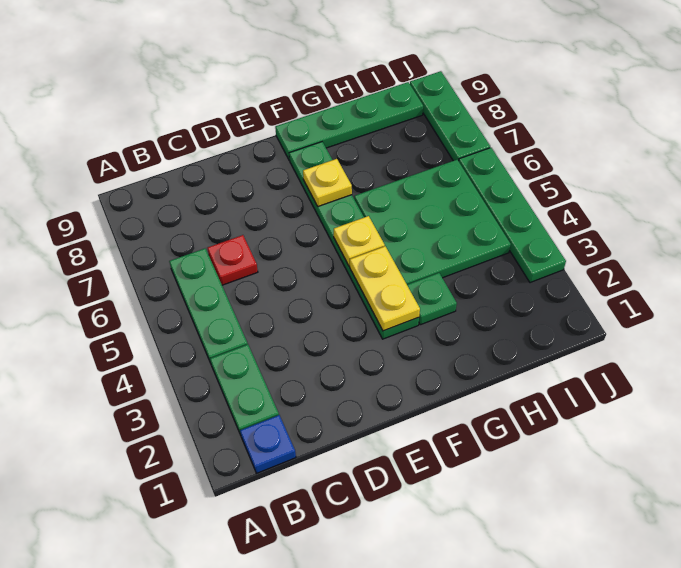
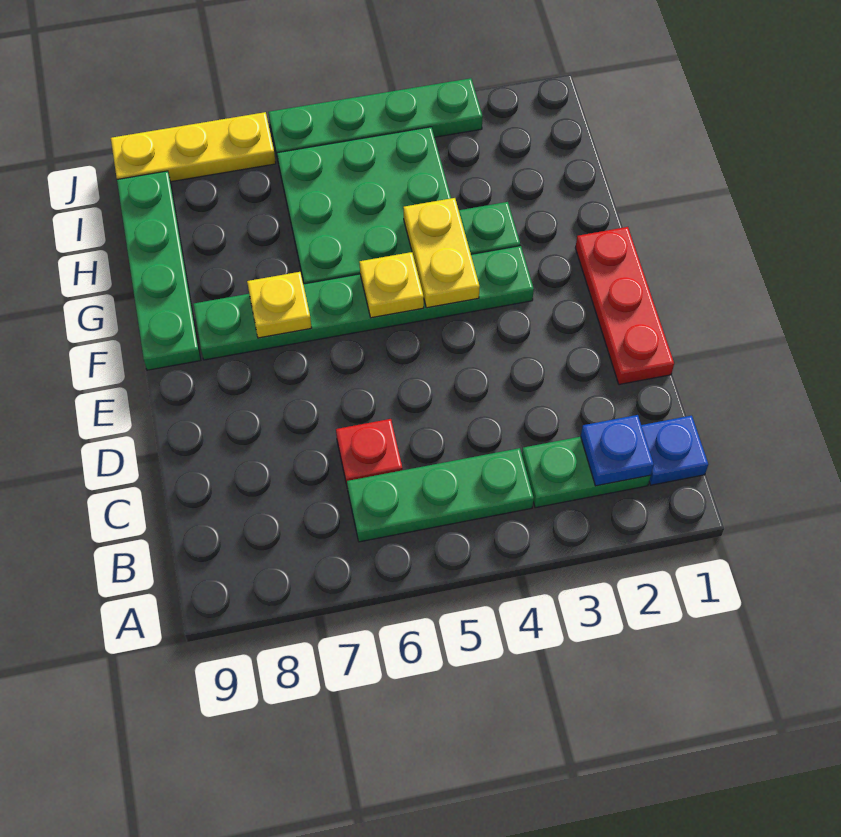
none -> blue plate B2 level 2
none -> red plate D1:F1 level 1
yellow plate F3:F4 level 2 -> yellow plate F4:G4 level 2
green plate J7:J9 level 1 -> yellow plate J7:J9 level 1

